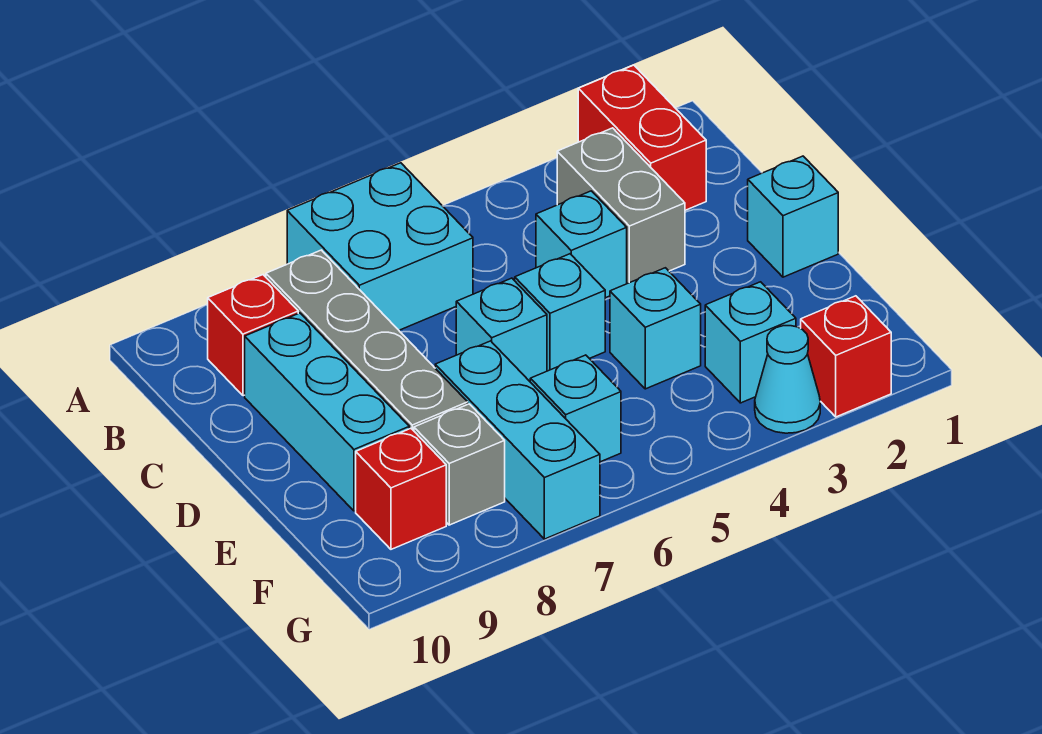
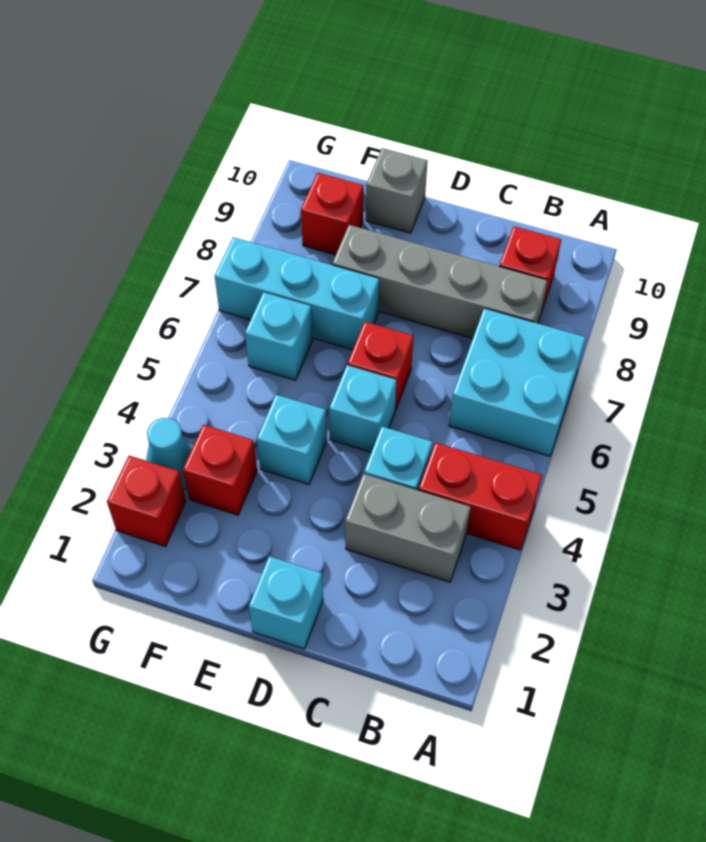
red brick A2:B2 level 1 -> red brick A4:B4 level 1
cyan brick C9:E9 level 1 -> none
cyan brick D6 level 1 -> red brick D6 level 1
cyan brick F3 level 1 -> red brick F3 level 1
grey brick F8 level 1 -> grey brick E10 level 1

